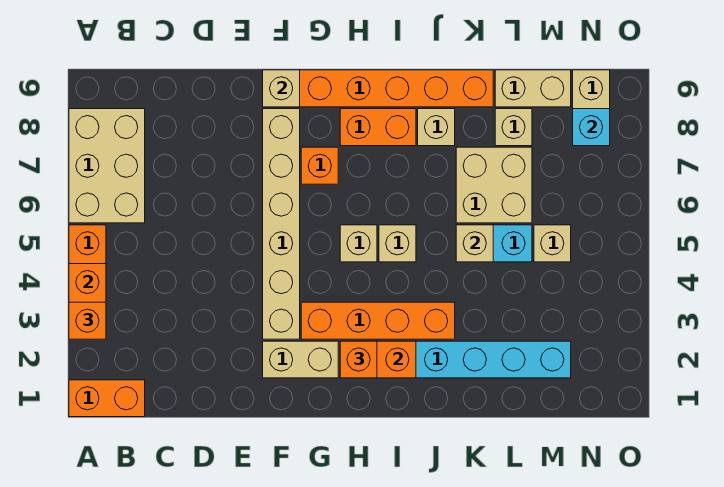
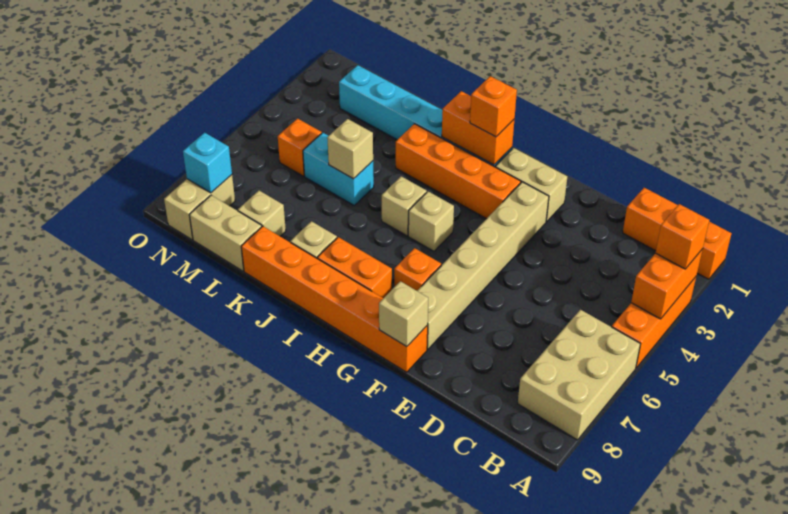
orange brick A1:B1 level 1 -> orange brick A1:C1 level 1
tan brick K6:L7 level 1 -> none
tan brick M5 level 1 -> orange brick M5 level 1

